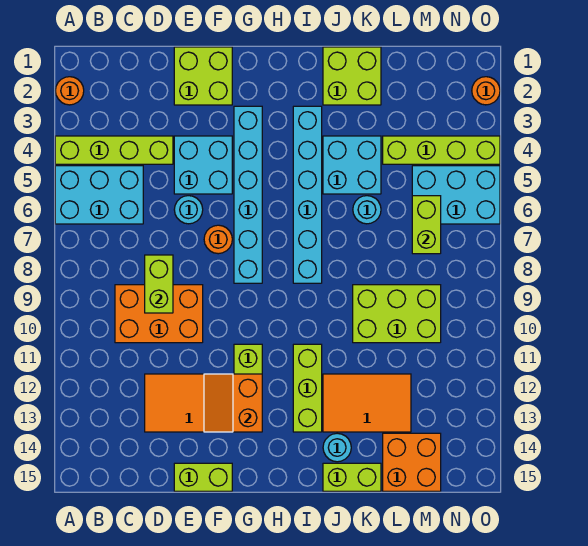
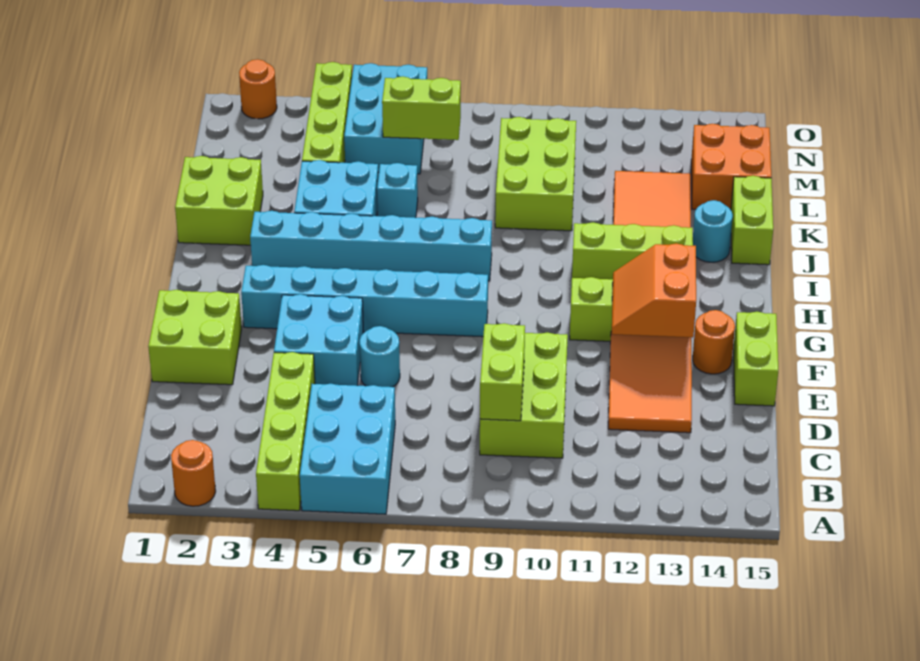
orange brick C9:E10 level 1 -> lime brick C9:E10 level 1
lime brick D8:D9 level 2 -> lime brick C9:D9 level 2
orange round brick F7 level 1 -> orange round brick F14 level 1
orange slope F12:G13 level 2 top G -> orange slope F12:G13 level 2 top 13
cyan round brick K6 level 1 -> cyan brick K6 level 1

